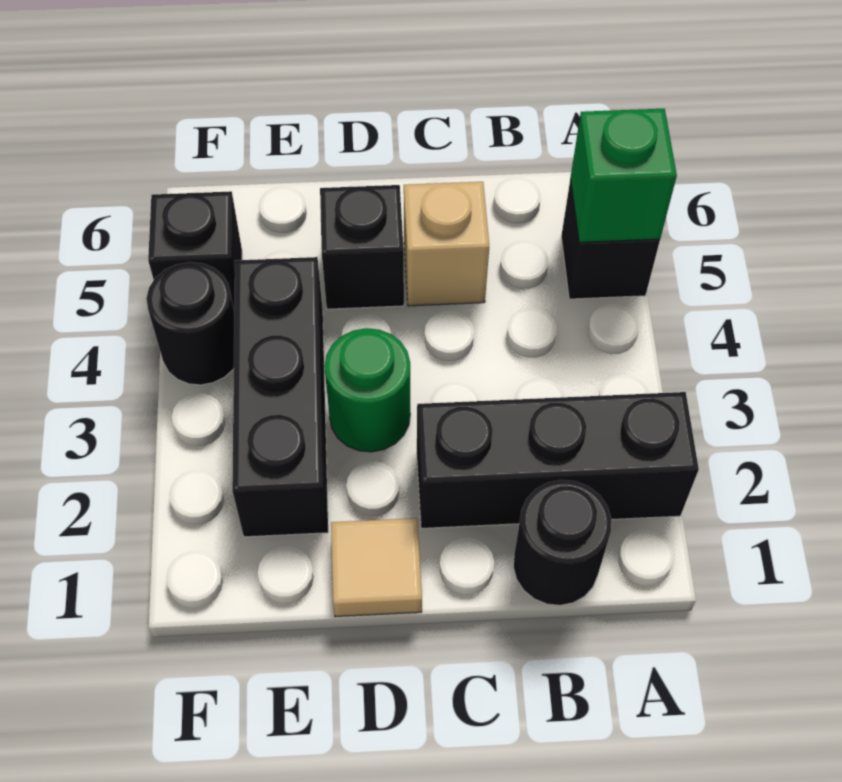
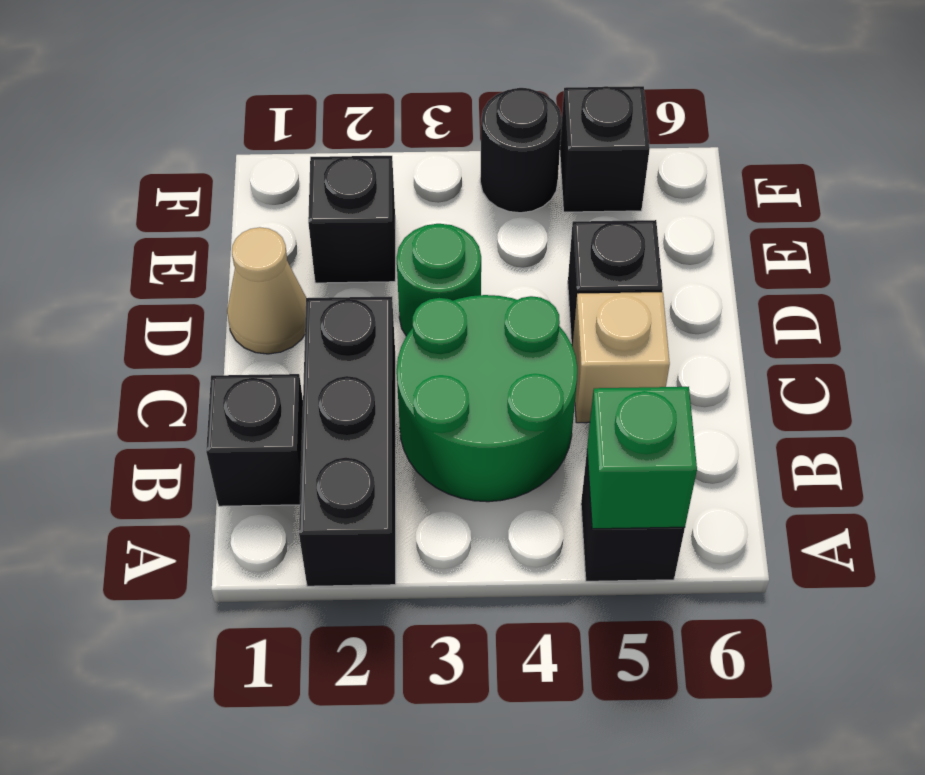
black round brick B1 level 1 -> black brick B1 level 1
none -> green round brick B3:C4 level 1
tan tile D1 level 1 -> tan cone D1 level 1
black brick E2:E4 level 1 -> black brick E2 level 1

